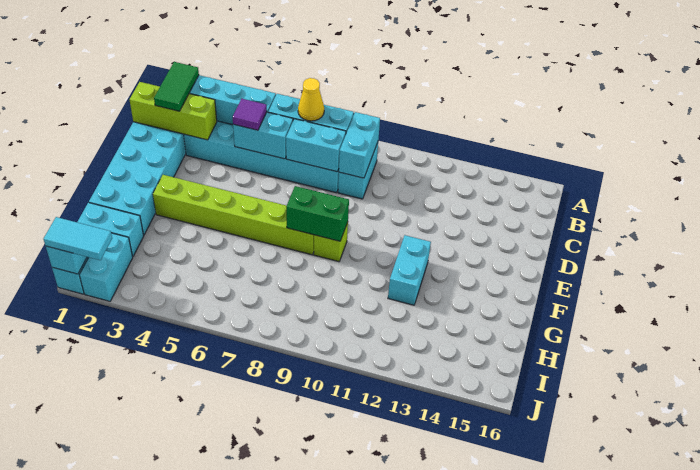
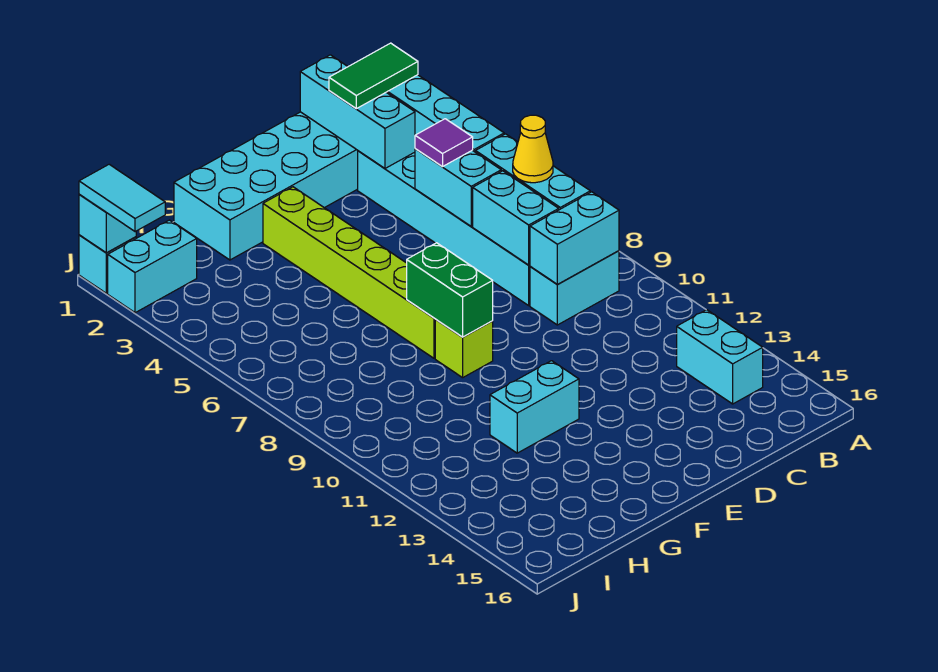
lime brick C1:C3 level 2 -> cyan brick C1:C3 level 2
cyan brick H1:H2 level 1 -> cyan brick B13:B14 level 1

